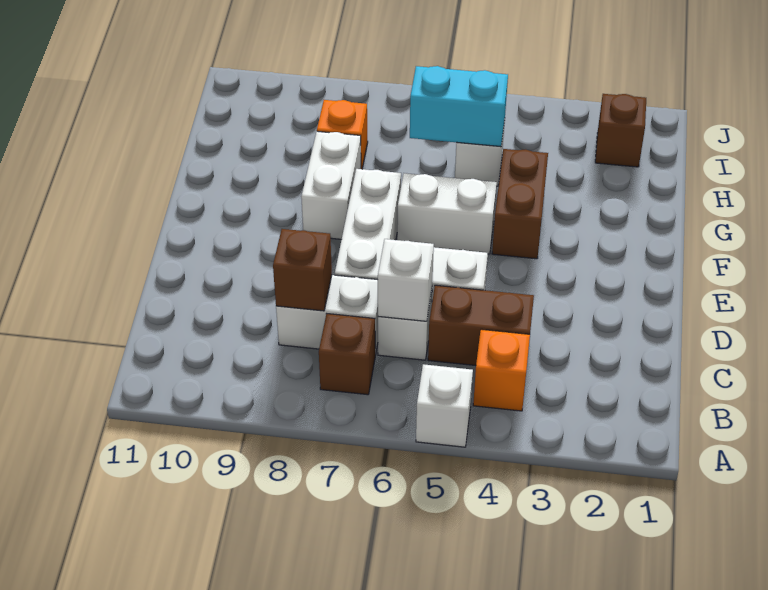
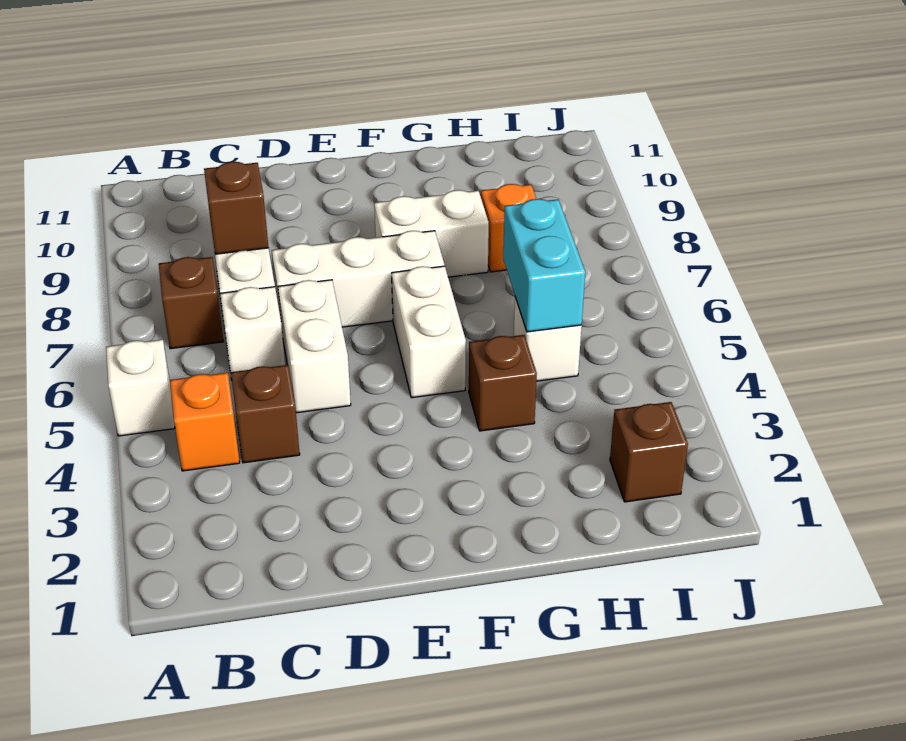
brown brick C4:C5 level 1 -> brown brick C4 level 1
white brick C6 level 2 -> none
brown brick F4:G4 level 1 -> brown brick G4 level 1

